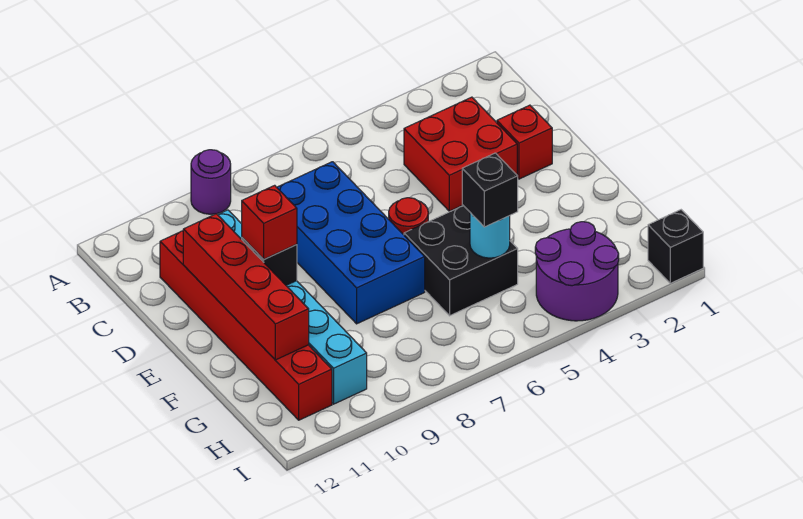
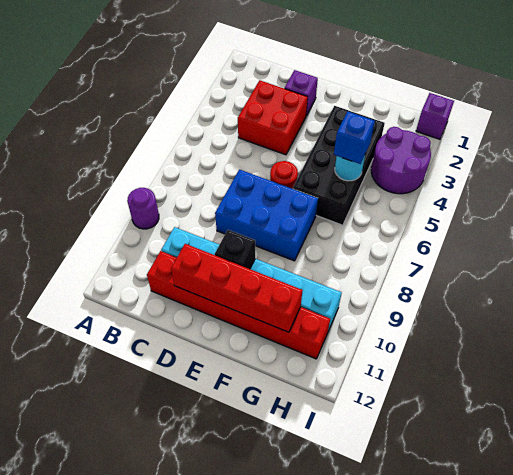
blue brick C7:F8 level 1 -> blue brick D7:F8 level 1
red brick D2 level 1 -> purple brick D2 level 1
red brick E10 level 3 -> none
black brick F5:G6 level 1 -> black brick F3:G6 level 1
black brick G5 level 3 -> blue brick G5 level 3
black brick I1 level 1 -> purple brick I1 level 1

